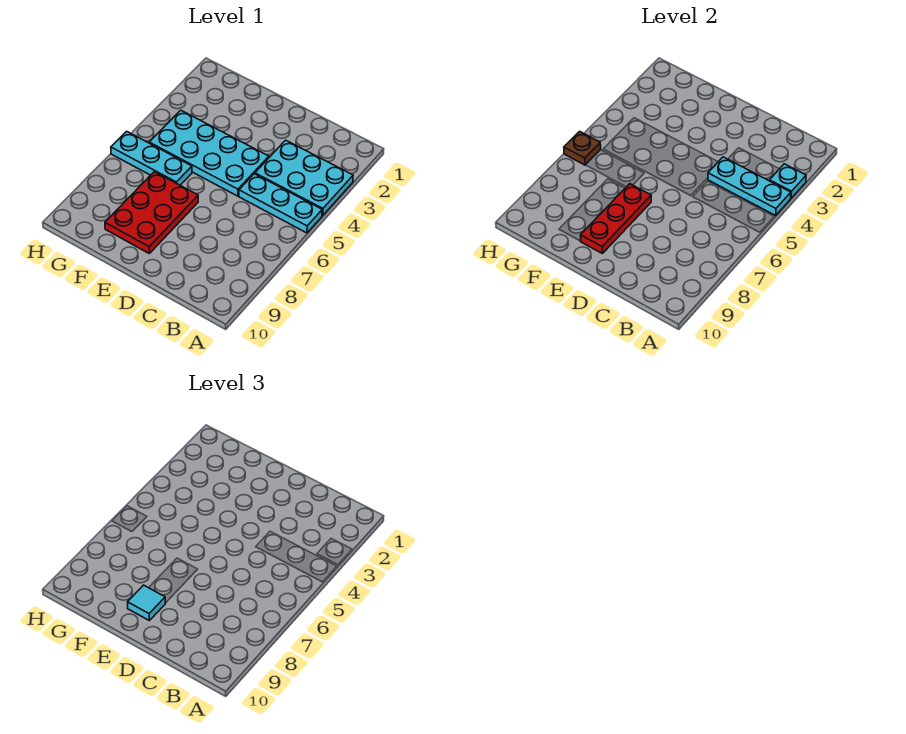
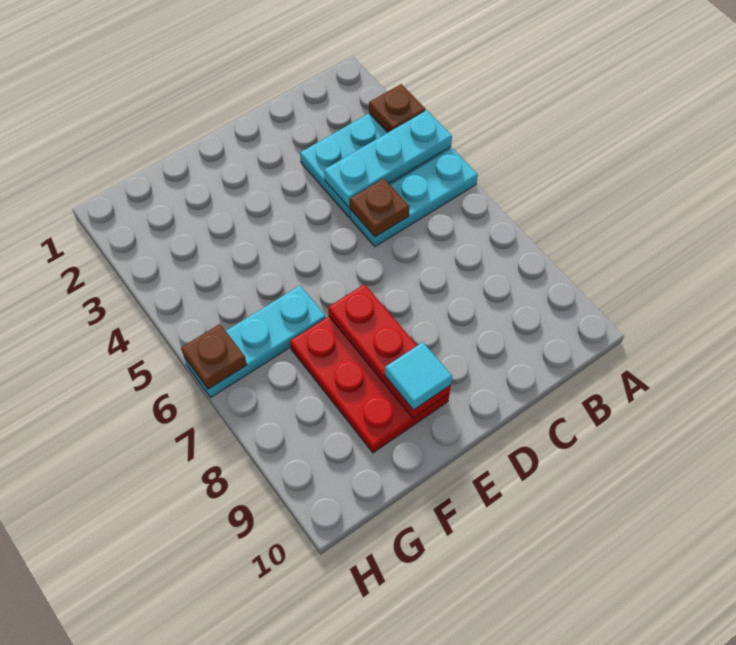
cyan plate A3 level 2 -> brown plate A3 level 2
none -> brown plate C5 level 2
cyan plate D4:G5 level 1 -> none

